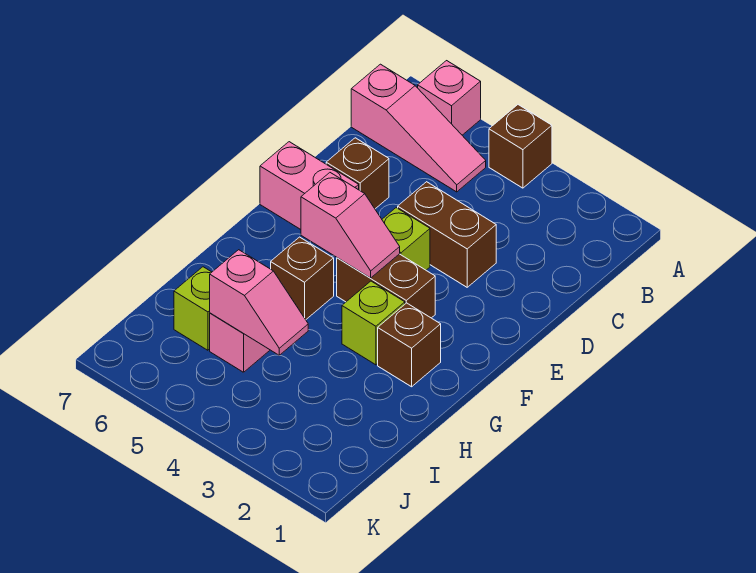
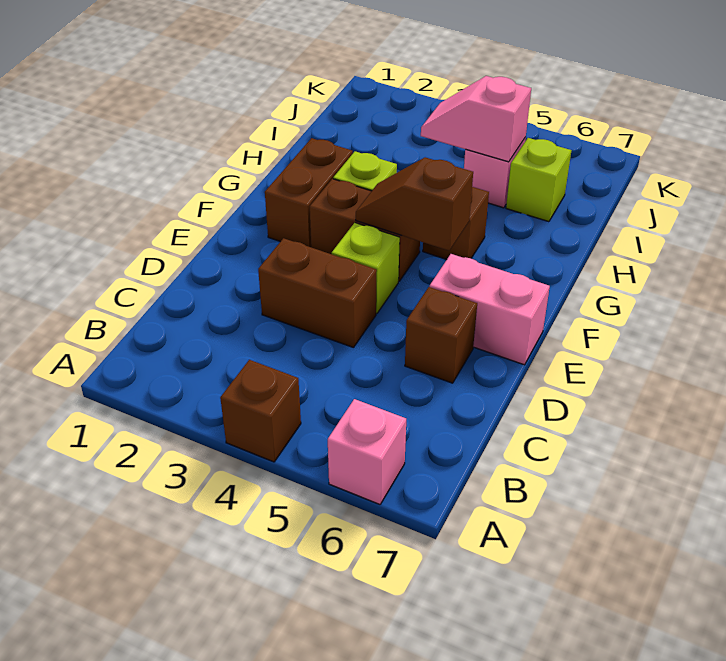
pink slope B5:B7 level 1 top 7 -> none
pink slope F4:F5 level 2 top 5 -> brown slope F4:F5 level 2 top 5
brown brick G2 level 1 -> brown brick F2:G2 level 1

